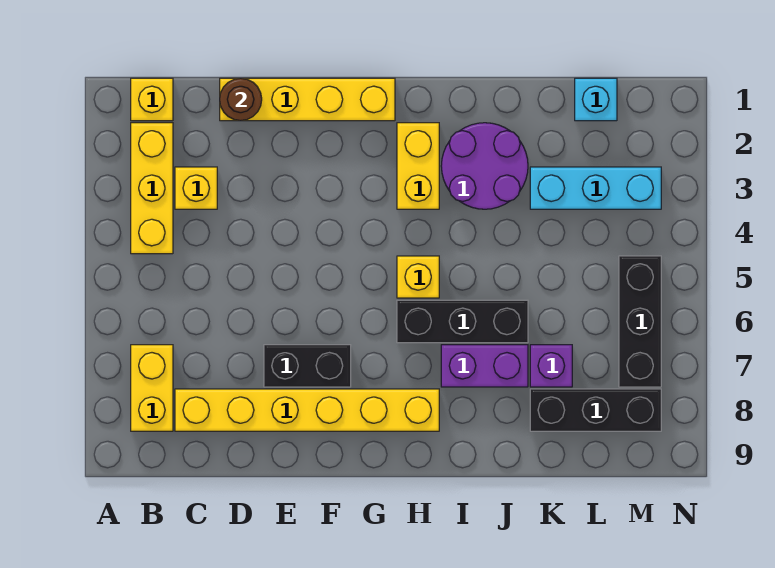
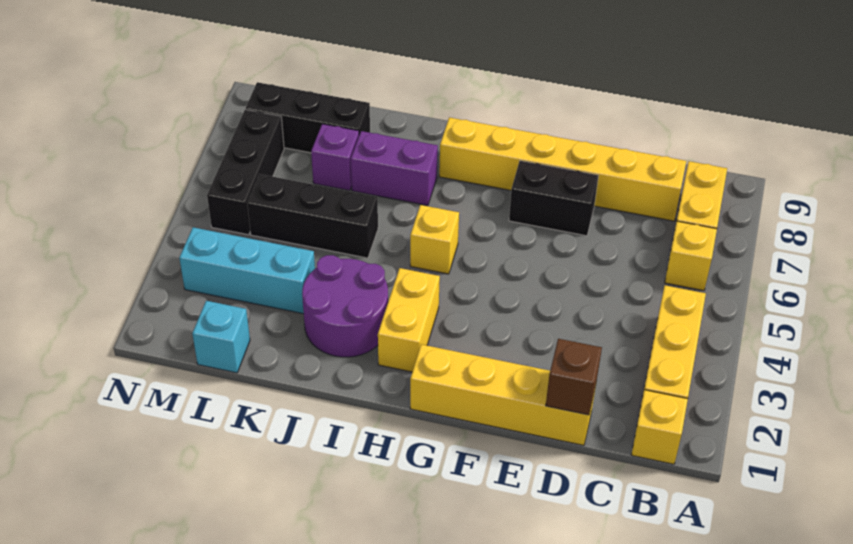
yellow brick C3 level 1 -> yellow brick B6 level 1
brown round brick D1 level 2 -> brown brick D1 level 2
black brick H6:J6 level 1 -> black brick J5:L5 level 1

